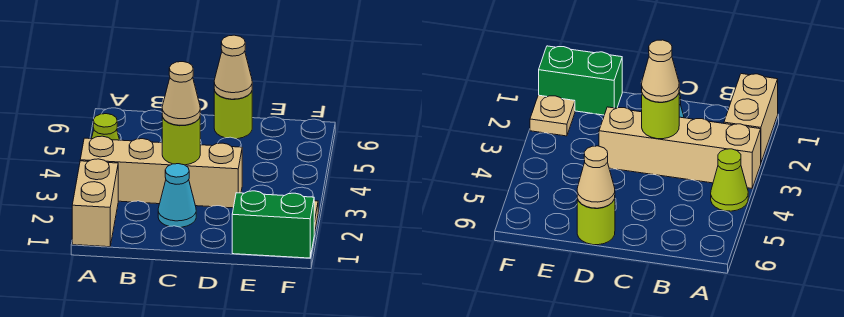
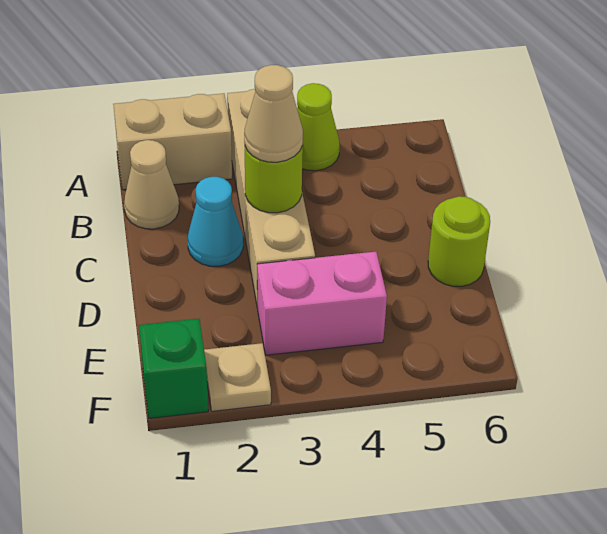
tan cone D6 level 2 -> tan cone B1 level 1
green brick E1:F1 level 1 -> green brick F1 level 1
none -> pink brick E3:E4 level 1

